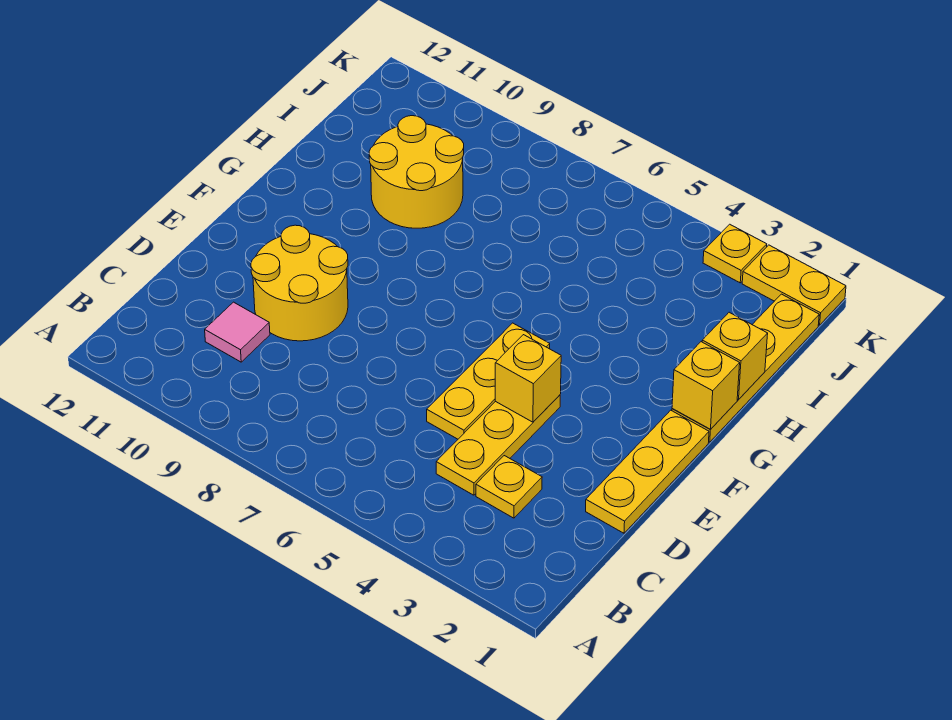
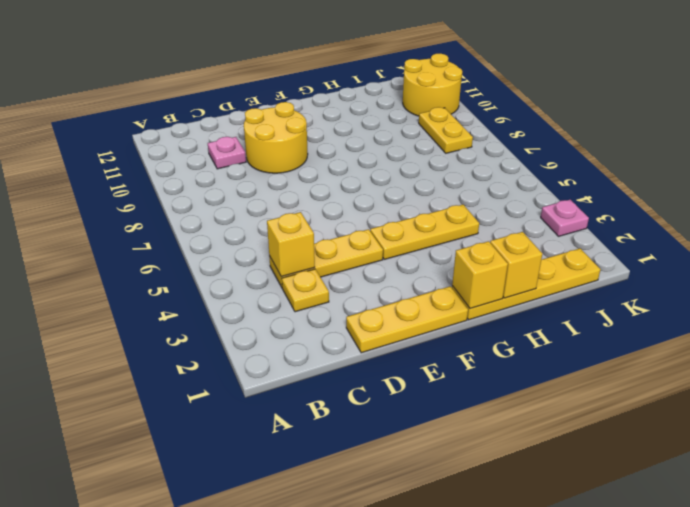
pink tile C10 level 1 -> pink plate C10 level 1
yellow plate D5:F5 level 1 -> yellow plate F4:H4 level 1
yellow brick E4 level 2 -> yellow brick C4 level 2
yellow round brick H9:I10 level 1 -> yellow round brick J10:K11 level 1
yellow plate K1:K2 level 1 -> yellow plate J8:J9 level 1
yellow plate K3 level 1 -> pink plate K3 level 1

